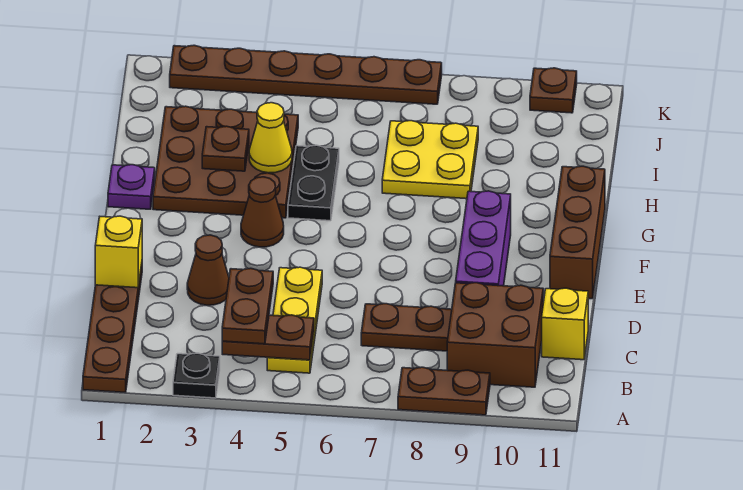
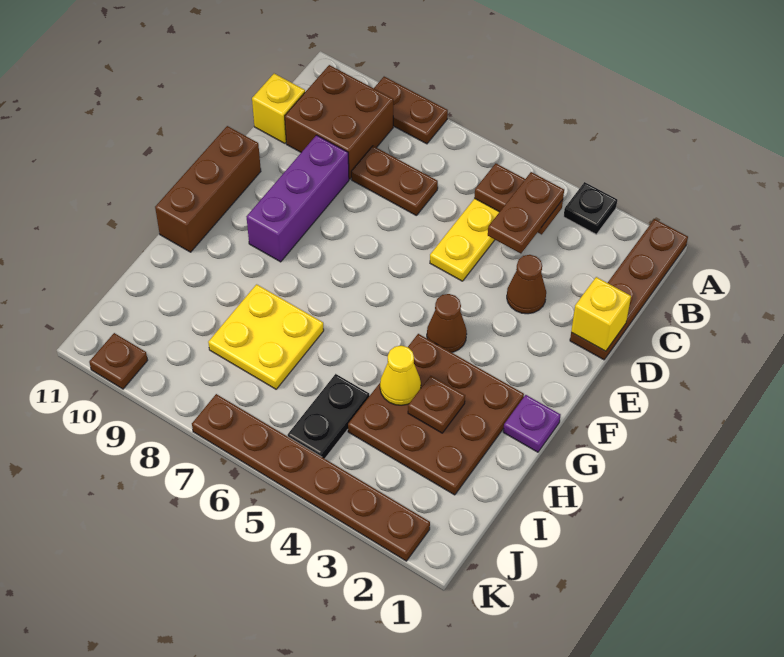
black plate G5:H5 level 1 -> black plate I5:J5 level 1

